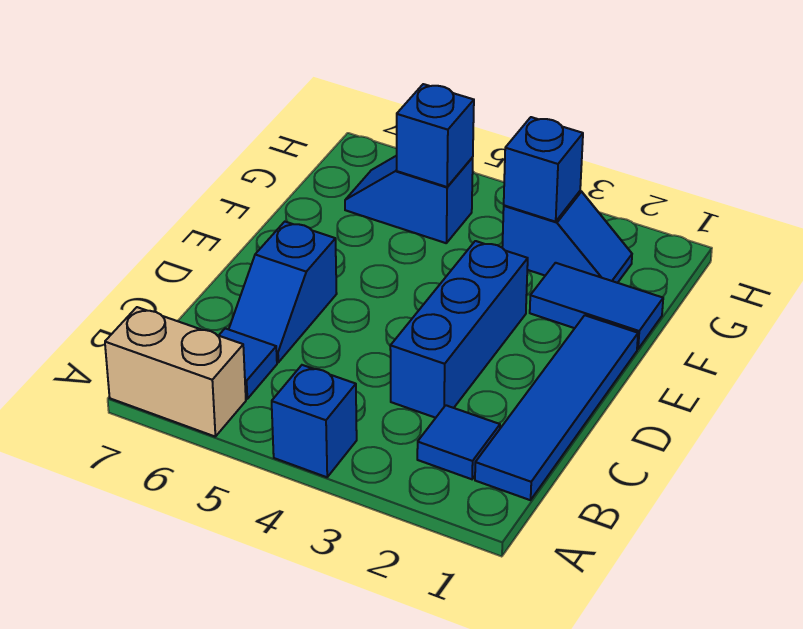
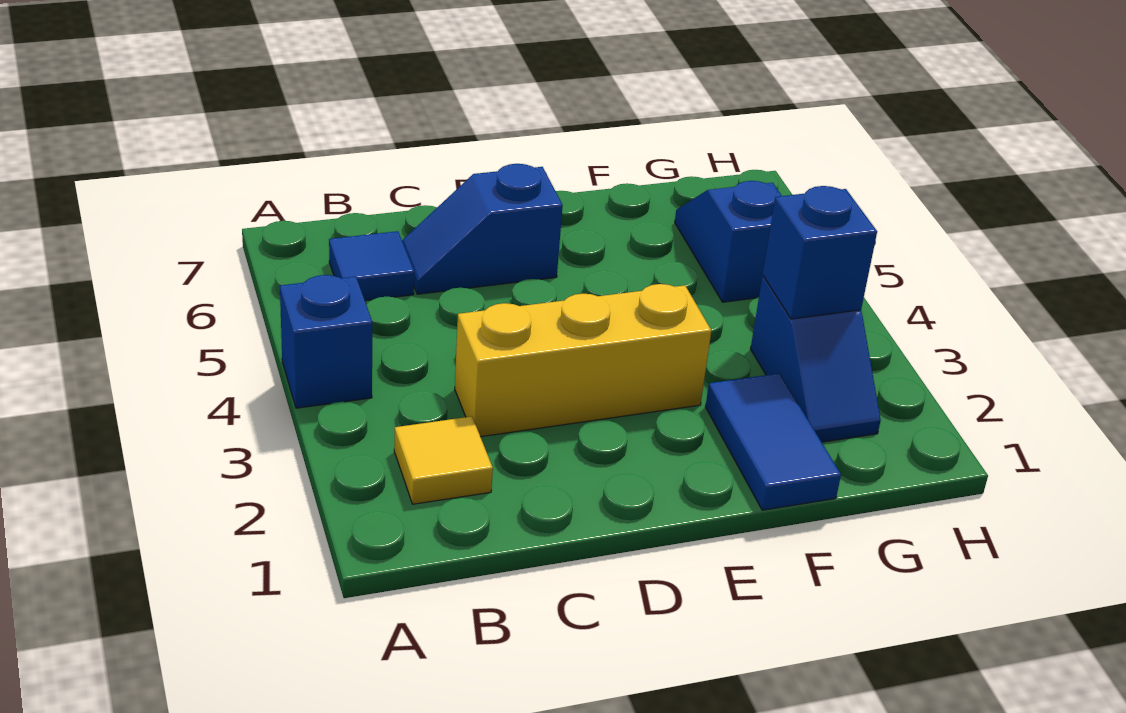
tan brick A6:A7 level 1 -> none
blue tile B1:E1 level 1 -> none
blue tile B2 level 1 -> yellow tile B2 level 1
blue brick C3:E3 level 1 -> yellow brick C3:E3 level 1
blue brick G5 level 2 -> none

